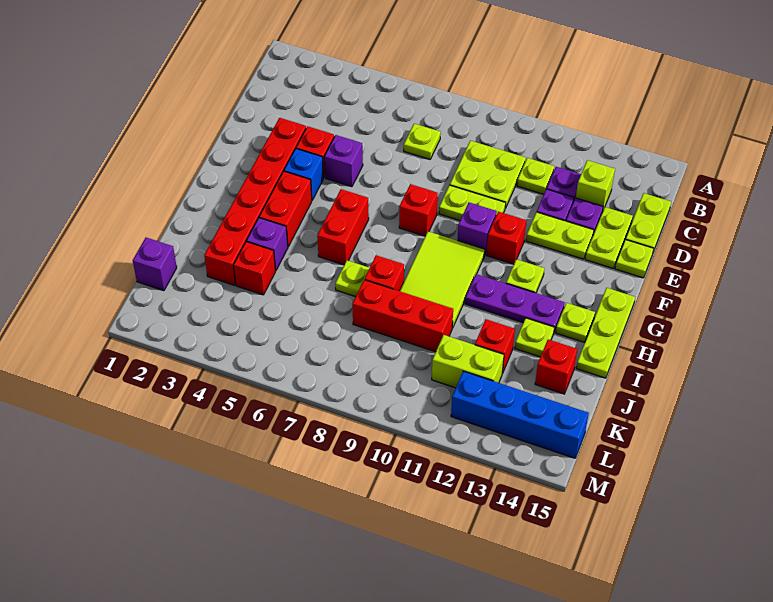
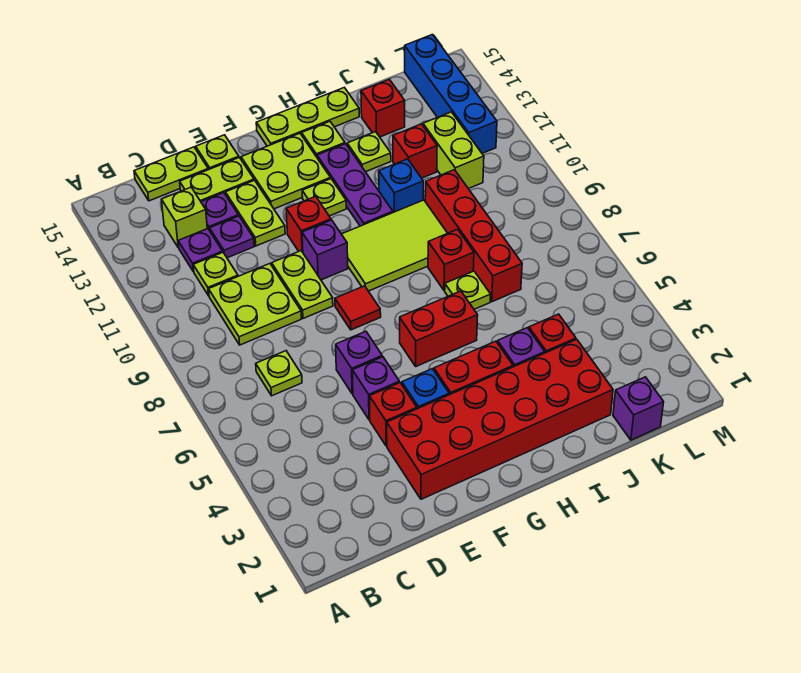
red brick E3:J3 level 1 -> red brick E2:J3 level 1
none -> purple brick E6 level 1
red brick F8 level 1 -> red tile F8 level 1
none -> lime plate F13:G14 level 1
none -> blue brick I11 level 1
red brick J8:J10 level 1 -> red brick J7:J10 level 1

